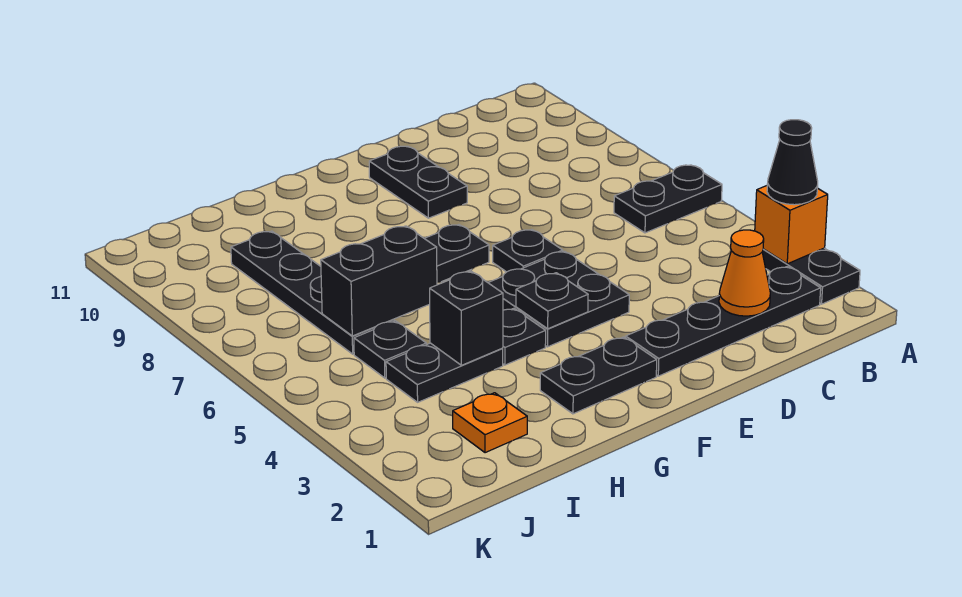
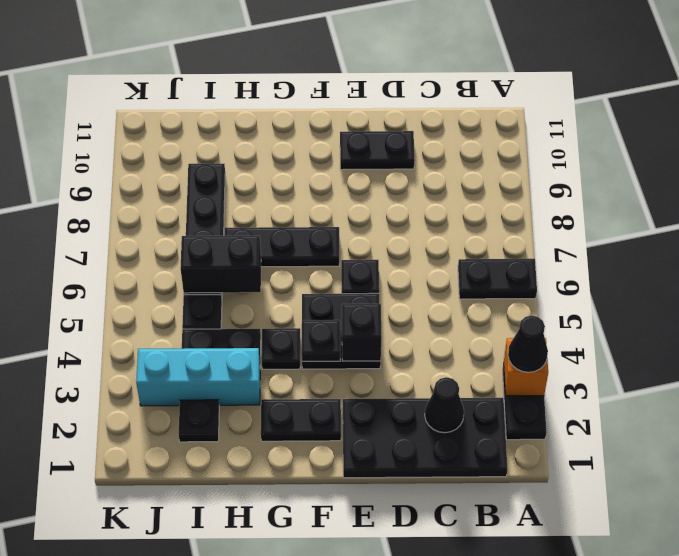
black plate B2:E2 level 1 -> black plate B1:E2 level 1
orange cone C2 level 2 -> black cone C2 level 2
black plate E9:E10 level 1 -> black plate D10:E10 level 1
none -> cyan brick H3:J3 level 1
black brick H4 level 2 -> black brick E4 level 2
orange plate I2 level 1 -> black plate I2 level 1

